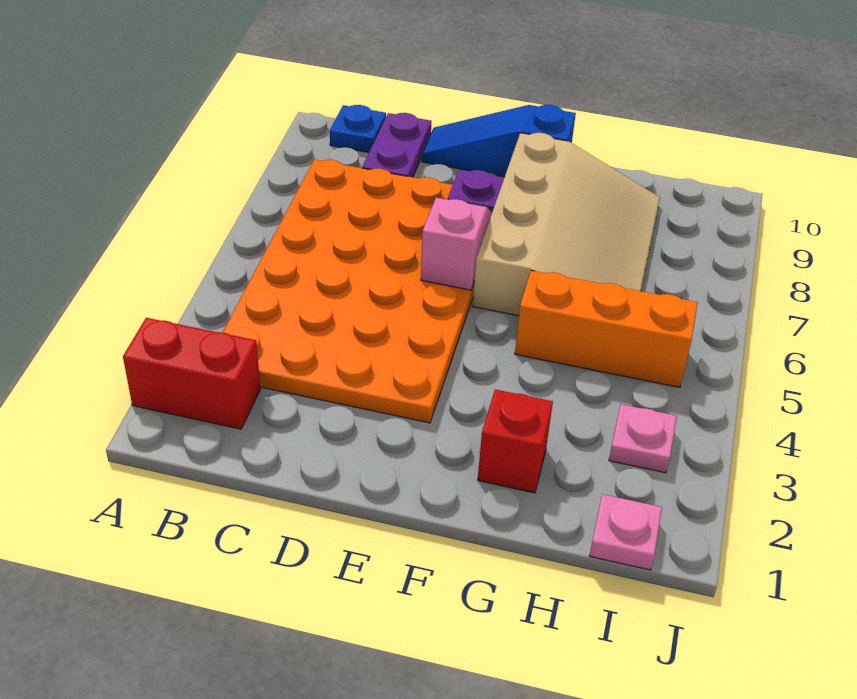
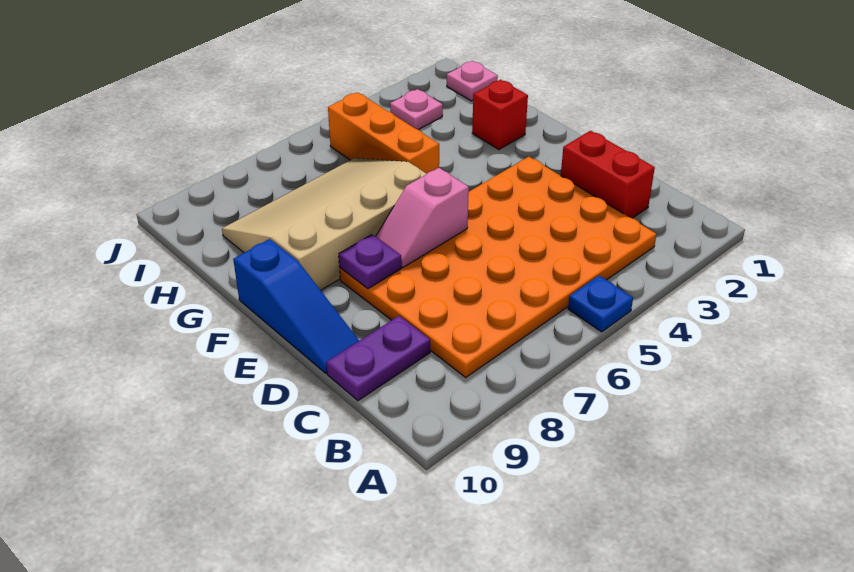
red brick A2:B2 level 1 -> red brick C2:D2 level 1
blue plate B10 level 1 -> blue plate A5 level 1

